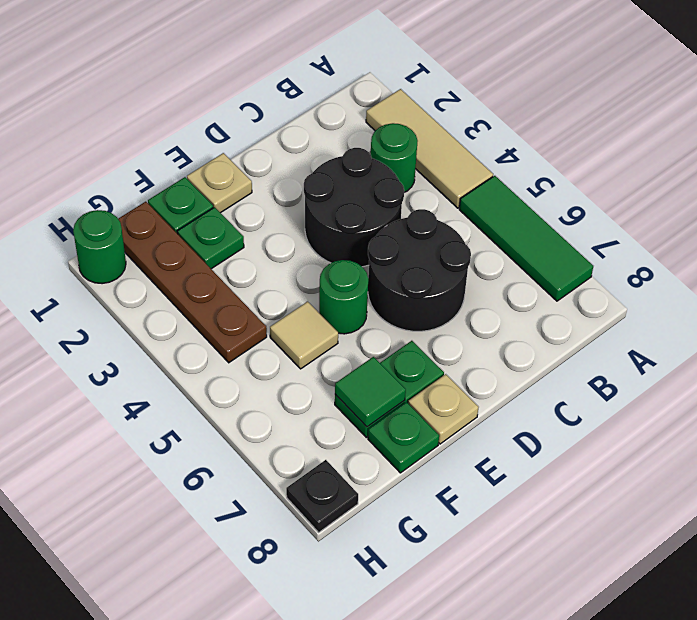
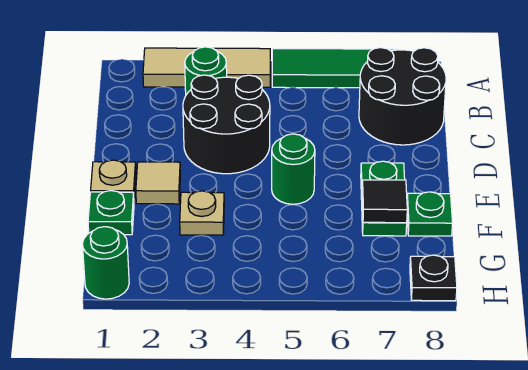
black round brick C5:D6 level 1 -> black round brick B7:C8 level 1
tan plate E8 level 1 -> tan plate F3 level 1
green plate F2 level 1 -> none
tan tile F5 level 1 -> tan tile E2 level 1
green tile F7 level 2 -> black tile F7 level 2
brown plate G1:G4 level 1 -> none

